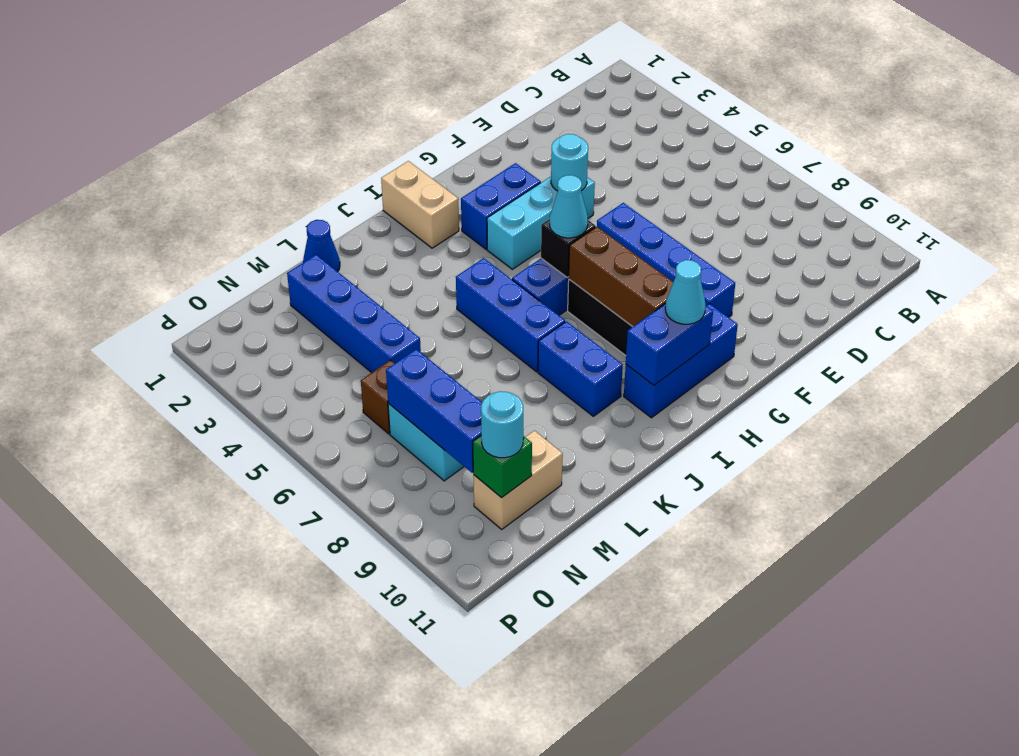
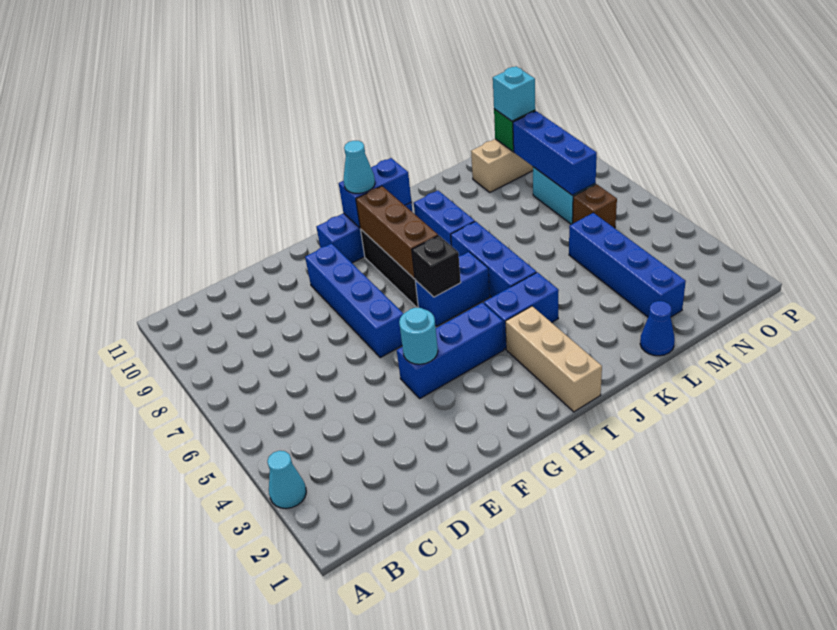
cyan brick F4:H4 level 1 -> blue brick F4:H4 level 1
blue brick G3:H3 level 1 -> blue brick I4:J4 level 1
cyan cone H6 level 3 -> cyan cone A3 level 1
tan brick I1:I2 level 1 -> tan brick I1:I3 level 1
cyan round brick N10 level 3 -> cyan brick N10 level 3

